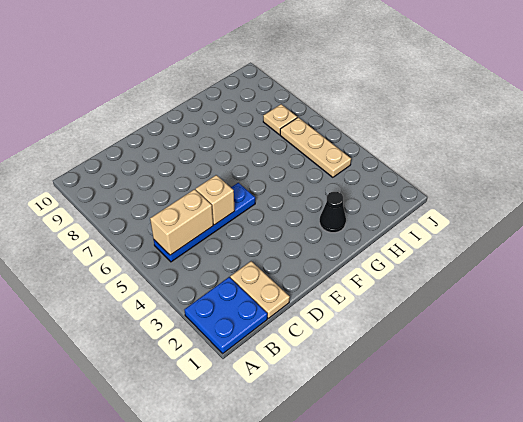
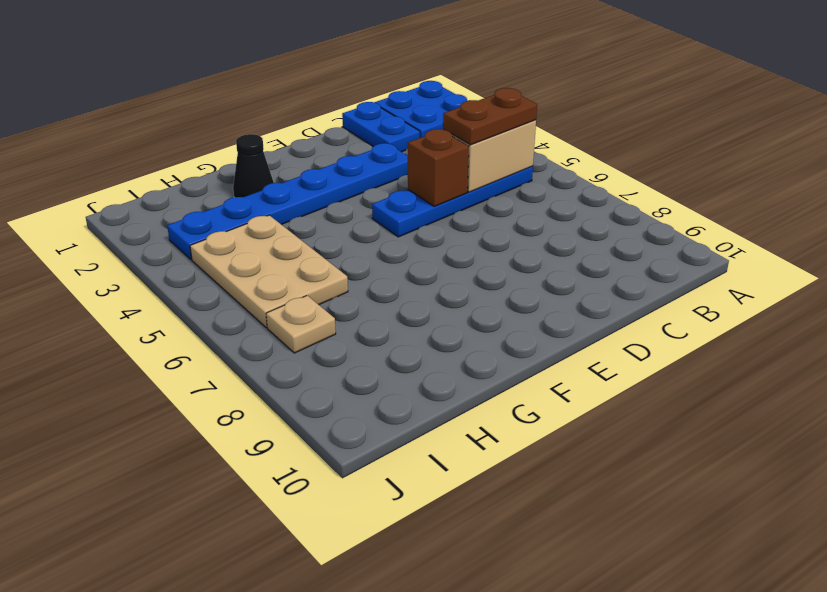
none -> brown plate B5:C5 level 3
tan plate C1:C2 level 1 -> blue plate C1:C2 level 1
none -> blue plate D3:I3 level 1
tan brick D5 level 2 -> brown brick D5 level 2
tan plate I4:I6 level 1 -> tan plate H4:I6 level 1

